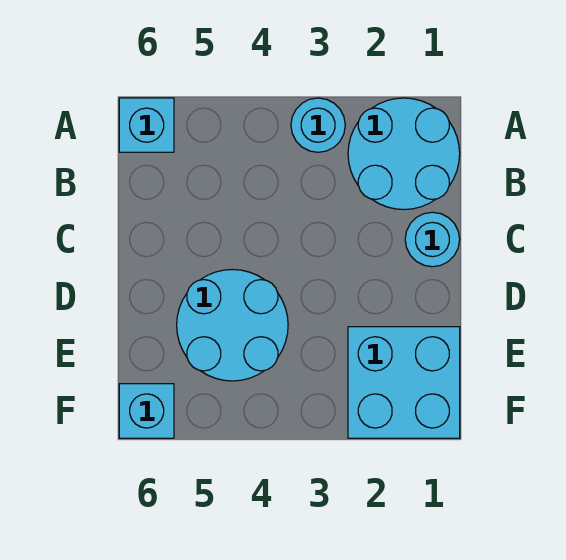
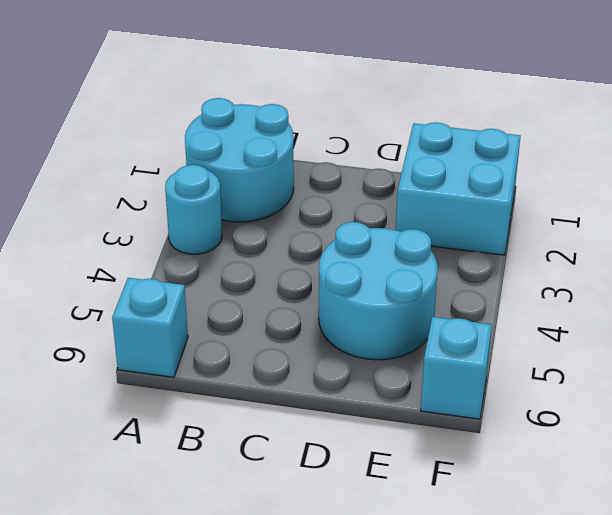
cyan round brick C1 level 1 -> none

